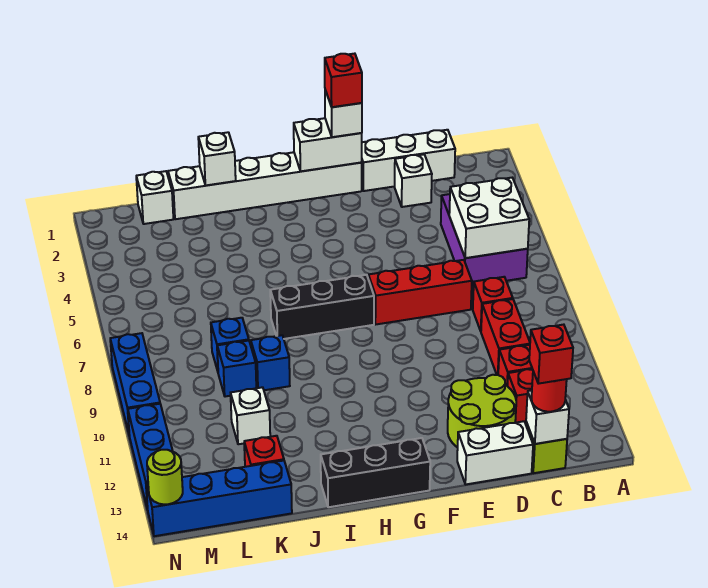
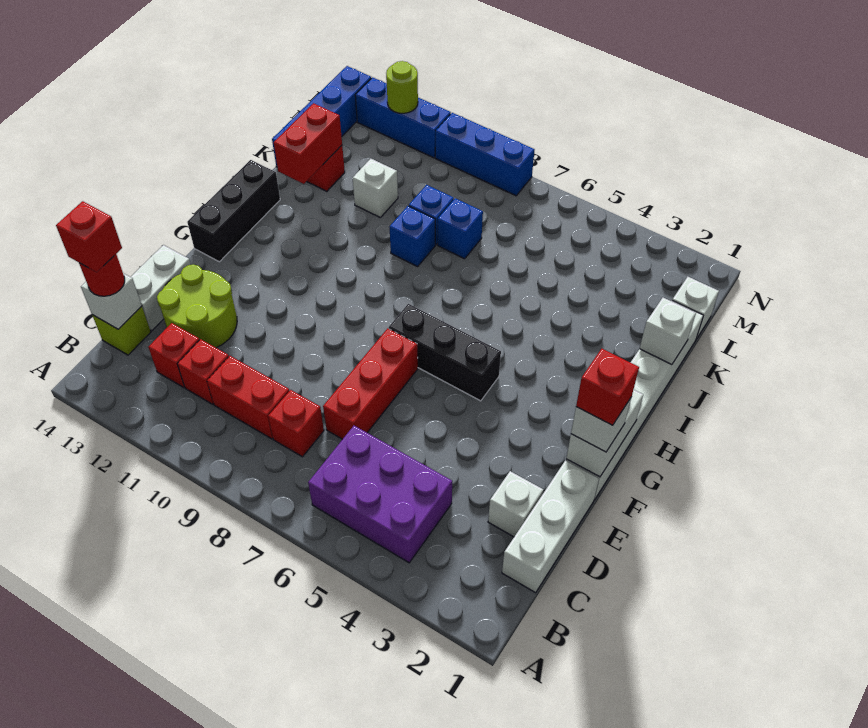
white brick B5:C6 level 2 -> none
black brick G7:I7 level 1 -> black brick G5:G7 level 1
none -> red brick J13:K13 level 2
lime round brick N14 level 2 -> lime round brick N12 level 2

